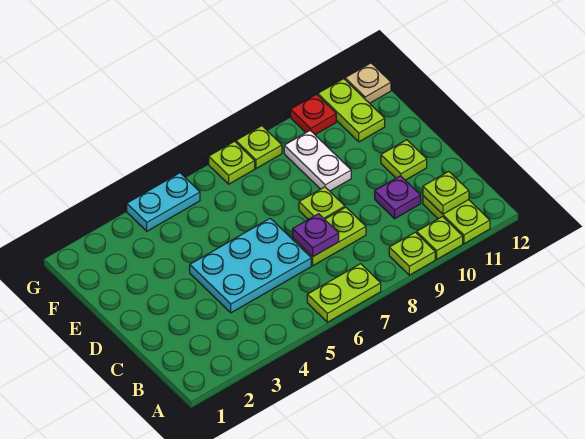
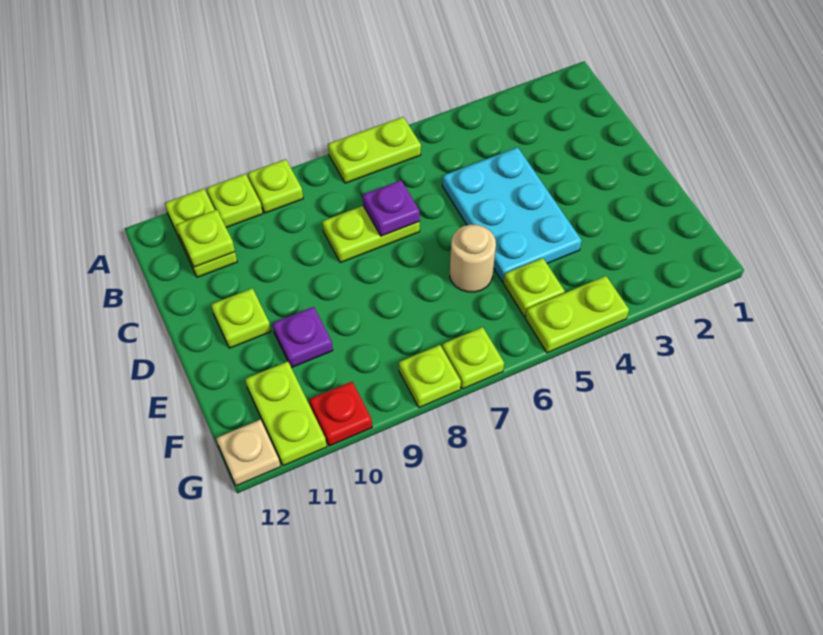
cyan plate C4:D6 level 1 -> cyan plate C4:E5 level 1
purple plate C10 level 1 -> purple plate E10 level 1
lime plate D8 level 1 -> lime plate F5 level 1
none -> tan round brick E6 level 1
white plate E9:F9 level 1 -> none
cyan plate G4:G5 level 1 -> lime plate G4:G5 level 1

